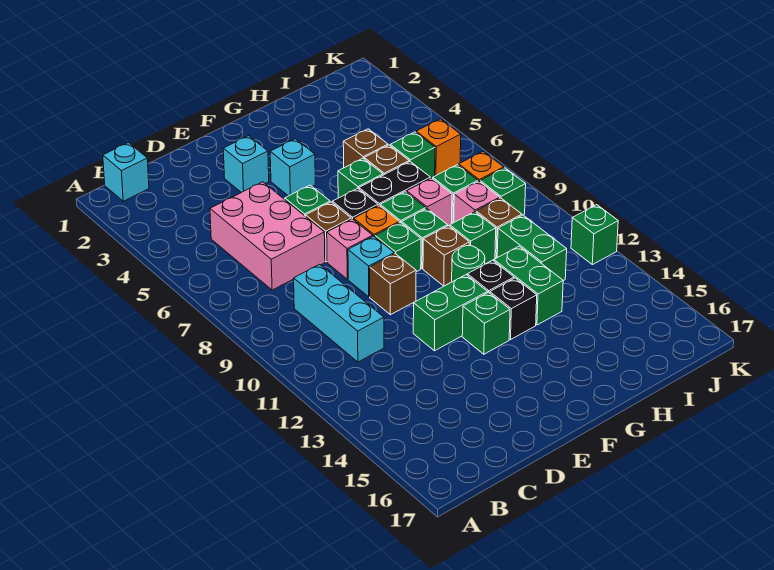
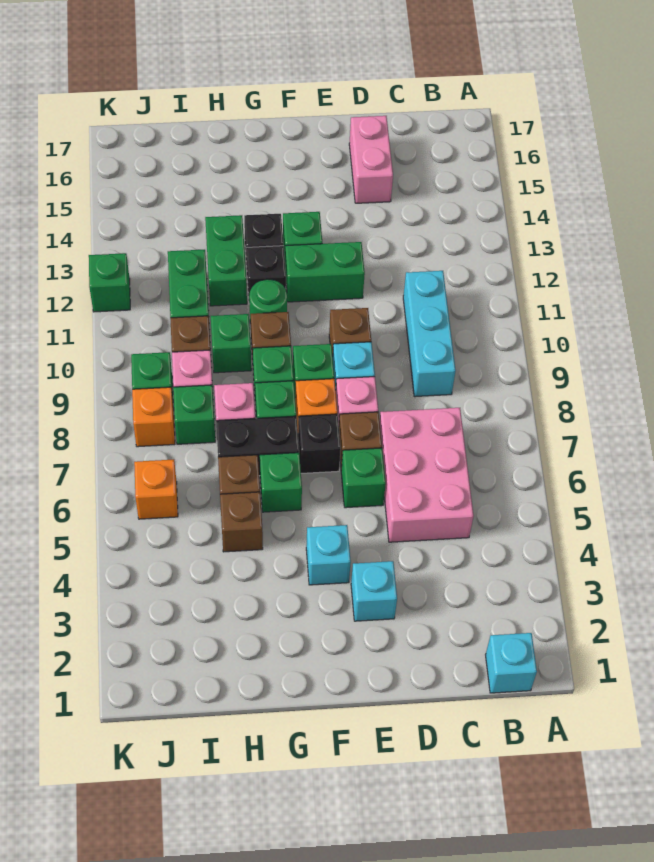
none -> pink brick D15:D16 level 1
green brick I6 level 1 -> none

